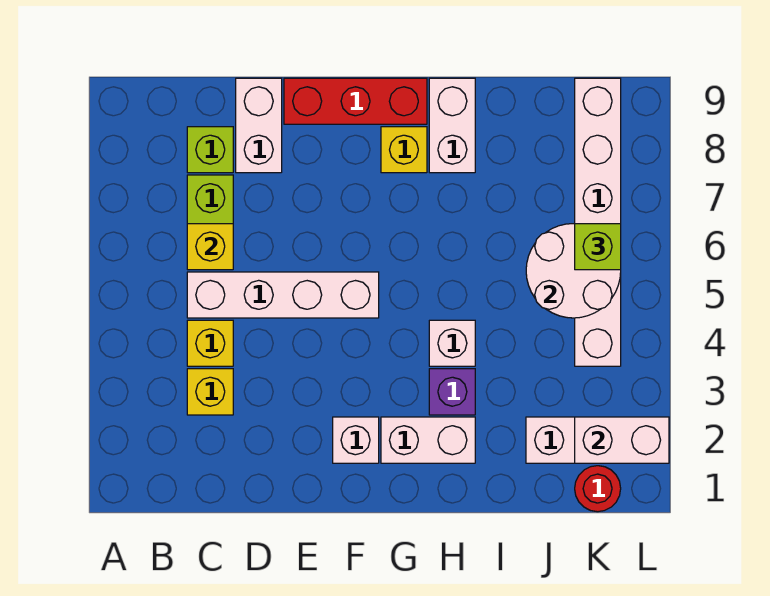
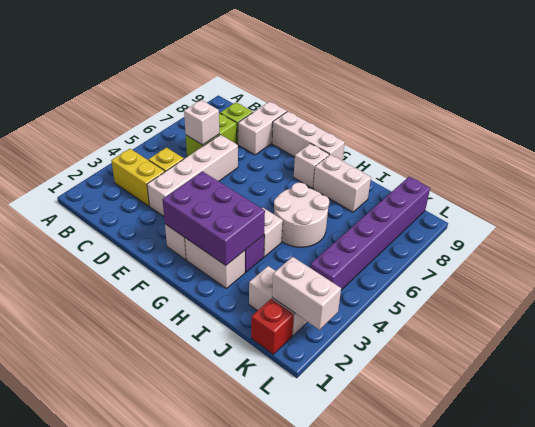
yellow brick C3 level 1 -> yellow brick B3:C3 level 1
white brick C5:F5 level 1 -> white brick D3:D6 level 1
yellow brick C6 level 2 -> white brick C6 level 2
red brick E9:G9 level 1 -> white brick E9:G9 level 1
none -> purple brick F2:H3 level 2
yellow brick G8 level 1 -> white brick G8 level 1
white brick H8:H9 level 1 -> white brick H8:I8 level 1
white round brick J5:K6 level 2 -> white round brick H5:I6 level 1
red round brick K1 level 1 -> red brick K1 level 1
white brick K4:K9 level 1 -> purple brick K4:K9 level 1
lime brick K6 level 3 -> none

